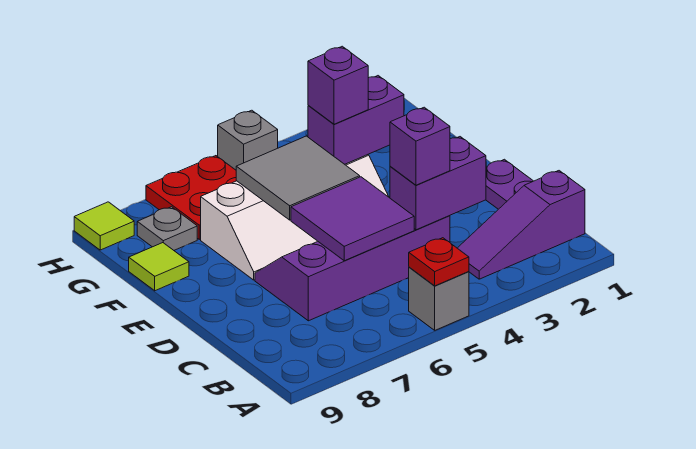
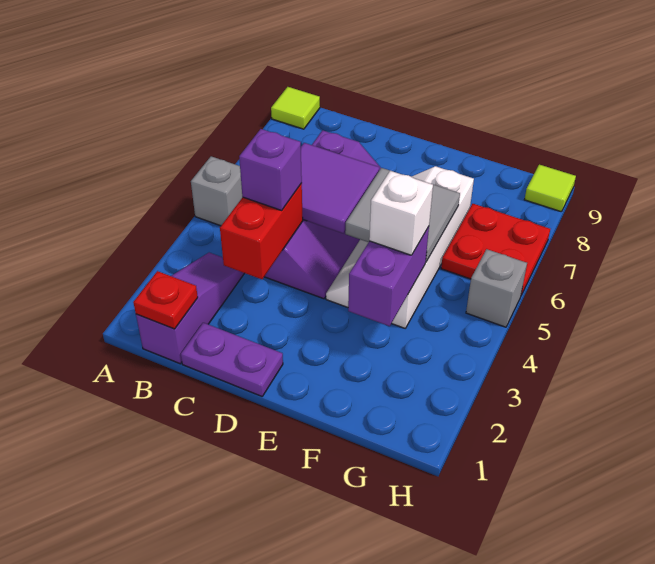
red plate A5 level 2 -> red plate B1 level 2
purple brick C3:C4 level 2 -> red brick C3:C4 level 2
purple brick F4 level 3 -> white brick F4 level 3
lime tile F9 level 1 -> lime tile A9 level 1
grey plate G8 level 1 -> none

